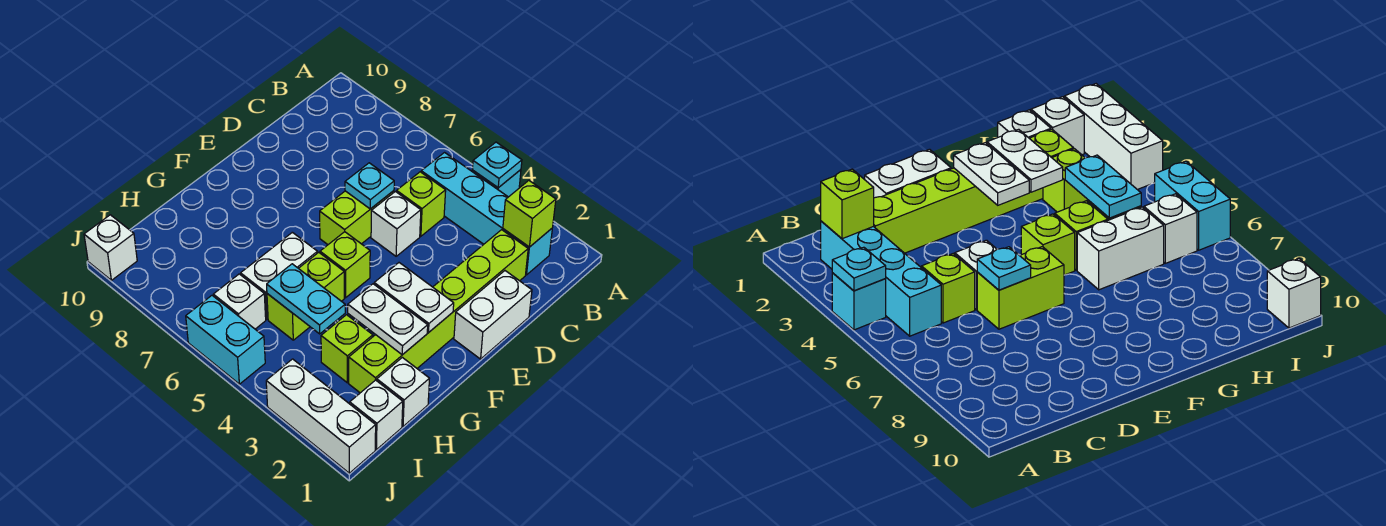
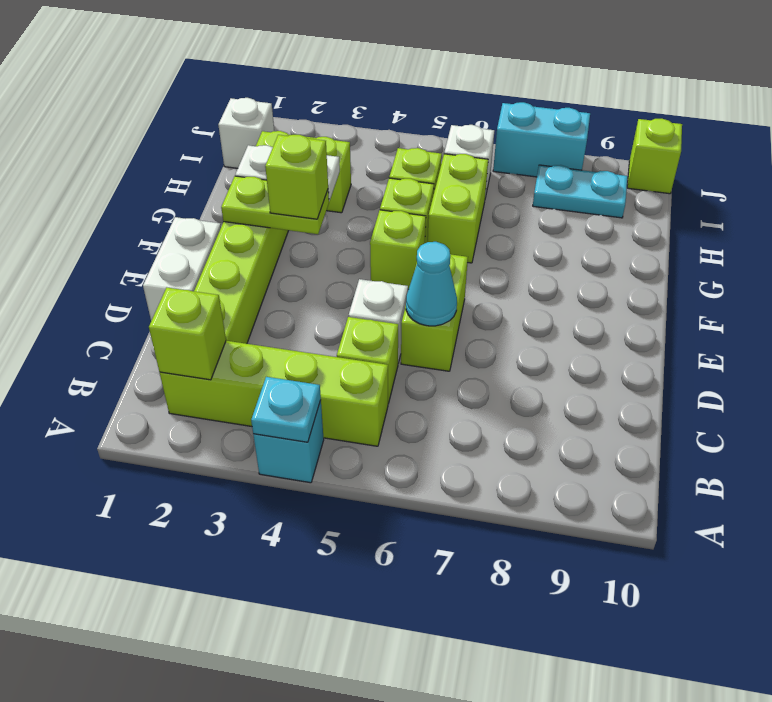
cyan brick B2:B5 level 1 -> lime brick B2:B5 level 1
cyan plate D6 level 2 -> cyan cone D6 level 2
white plate F2:F3 level 2 -> lime plate F2:F3 level 2
none -> lime brick F3 level 3
white brick G6:H6 level 1 -> lime brick G6:H6 level 1
white brick H1 level 1 -> none
cyan plate H4:H5 level 2 -> cyan plate I8:I9 level 1
white brick J1:J3 level 1 -> none
cyan brick J5:J6 level 1 -> cyan brick J7:J8 level 1
white brick J10 level 1 -> lime brick J10 level 1

